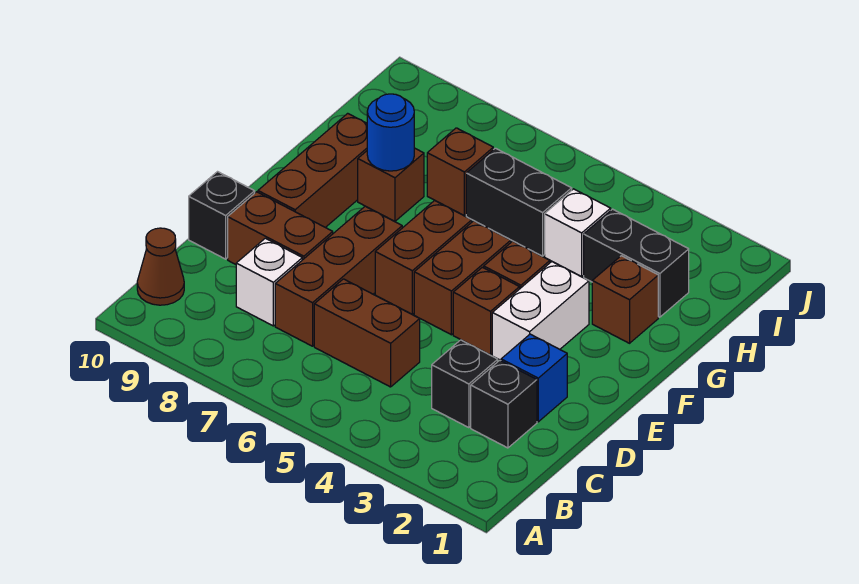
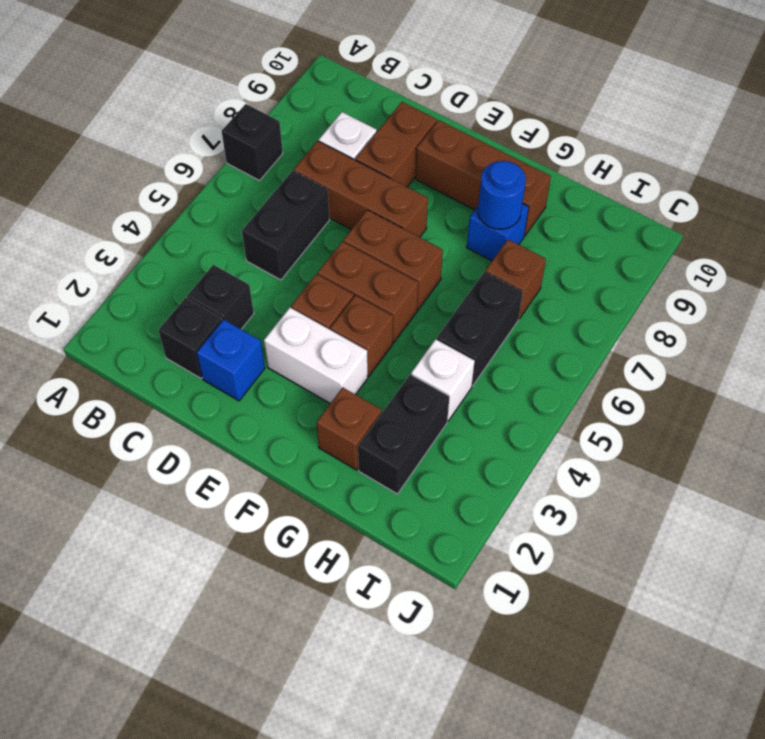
brown cone B10 level 1 -> none
brown brick C5:C6 level 1 -> black brick C5:C6 level 1
black brick D10 level 1 -> black brick A7 level 1
brown brick G8 level 1 -> blue brick G8 level 1

